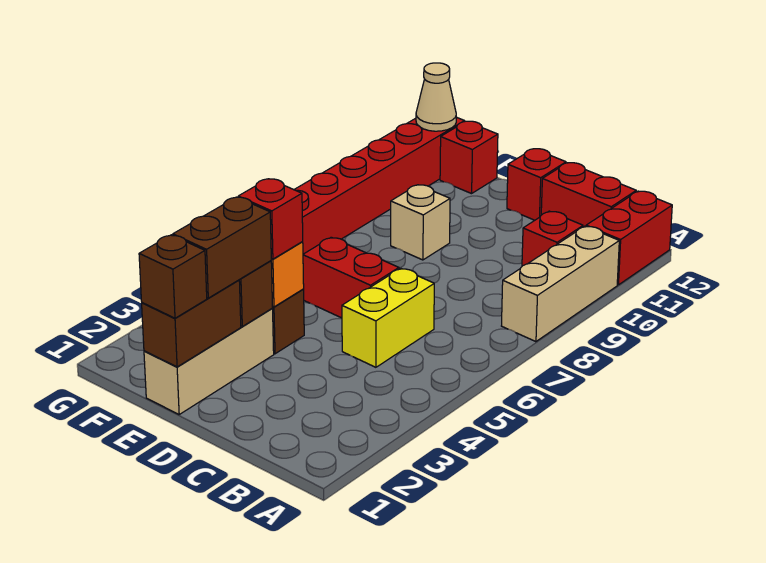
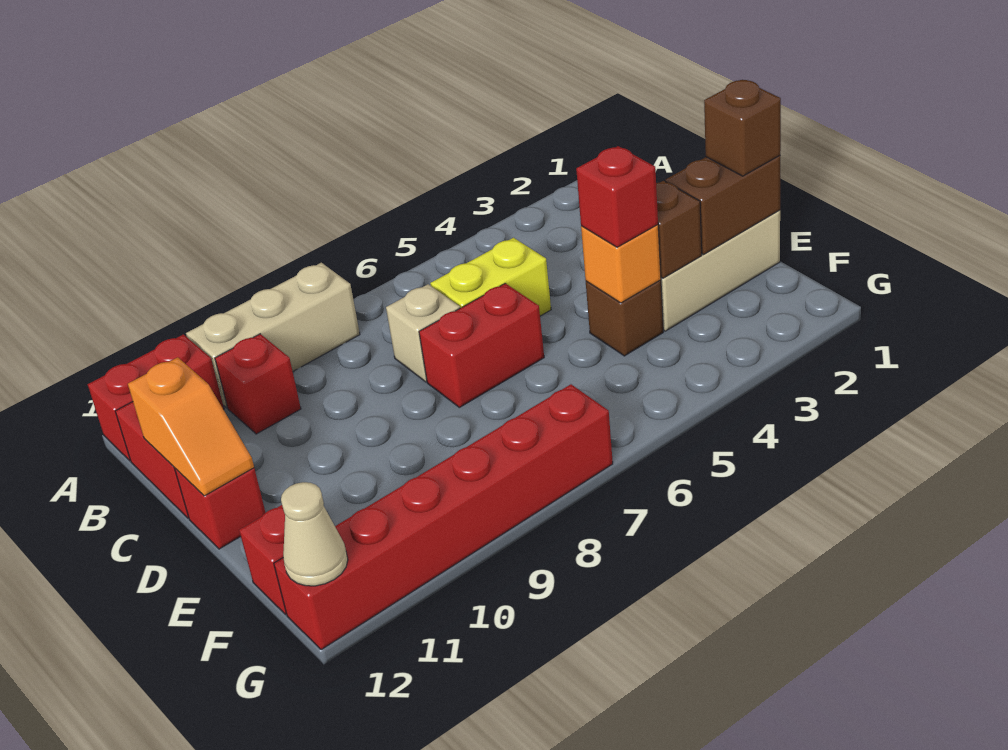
none -> orange slope C12:D12 level 2 top C
red brick D6:E6 level 1 -> red brick D6:D7 level 1
brown brick E2:E3 level 3 -> none
tan brick E9 level 1 -> tan brick C7 level 1

